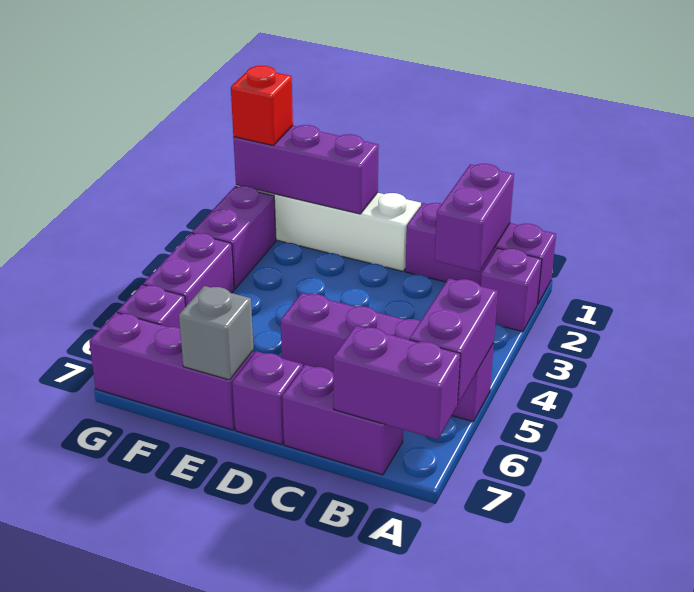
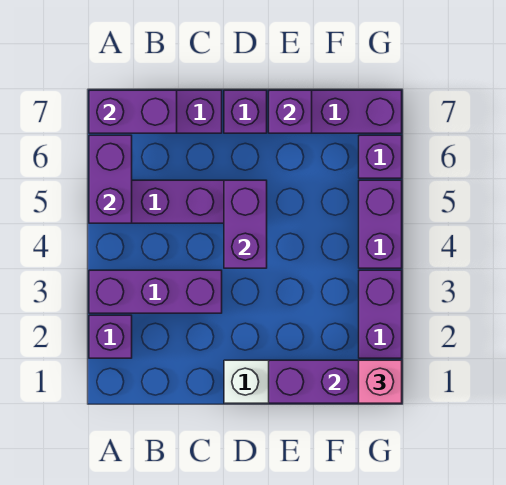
purple brick A1:C1 level 1 -> purple brick A3:C3 level 1
purple brick B1:B2 level 2 -> purple brick D4:D5 level 2
grey brick E7 level 2 -> purple brick E7 level 2
red brick G1 level 3 -> pink brick G1 level 3

